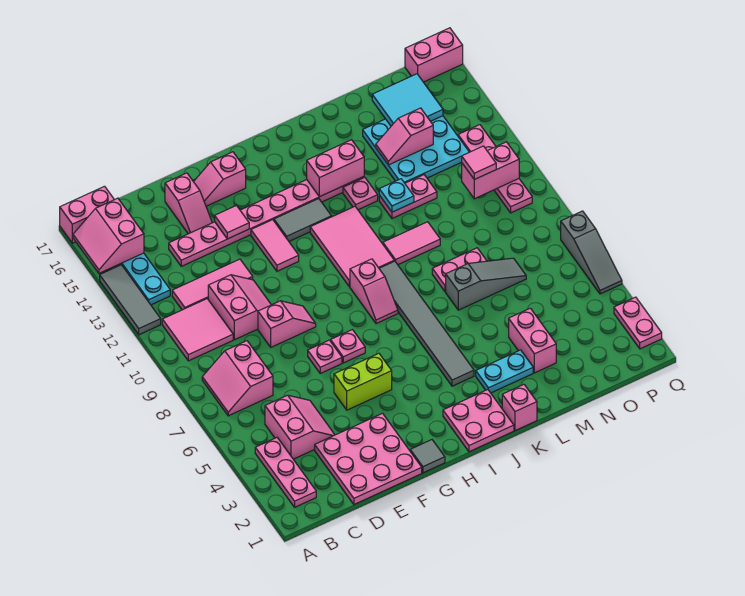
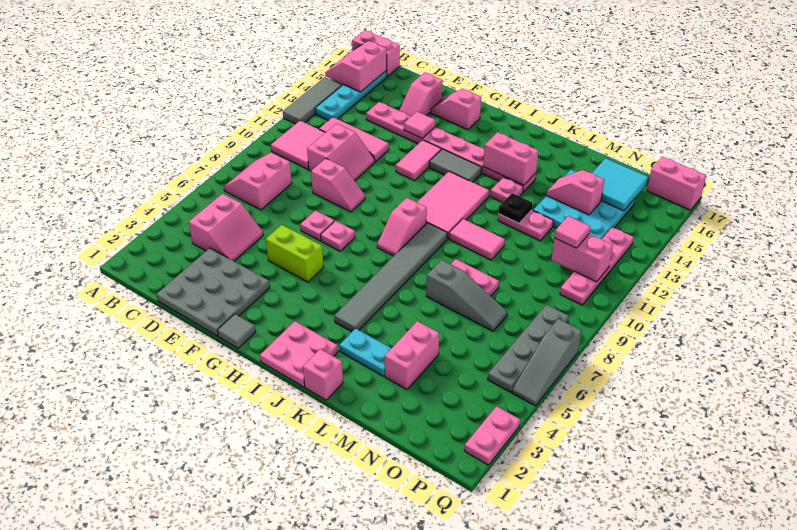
pink plate B2:B4 level 1 -> none
pink plate D1:F3 level 1 -> grey plate D1:F3 level 1
cyan plate L12 level 2 -> black plate L12 level 2
none -> grey plate P5:P8 level 1

